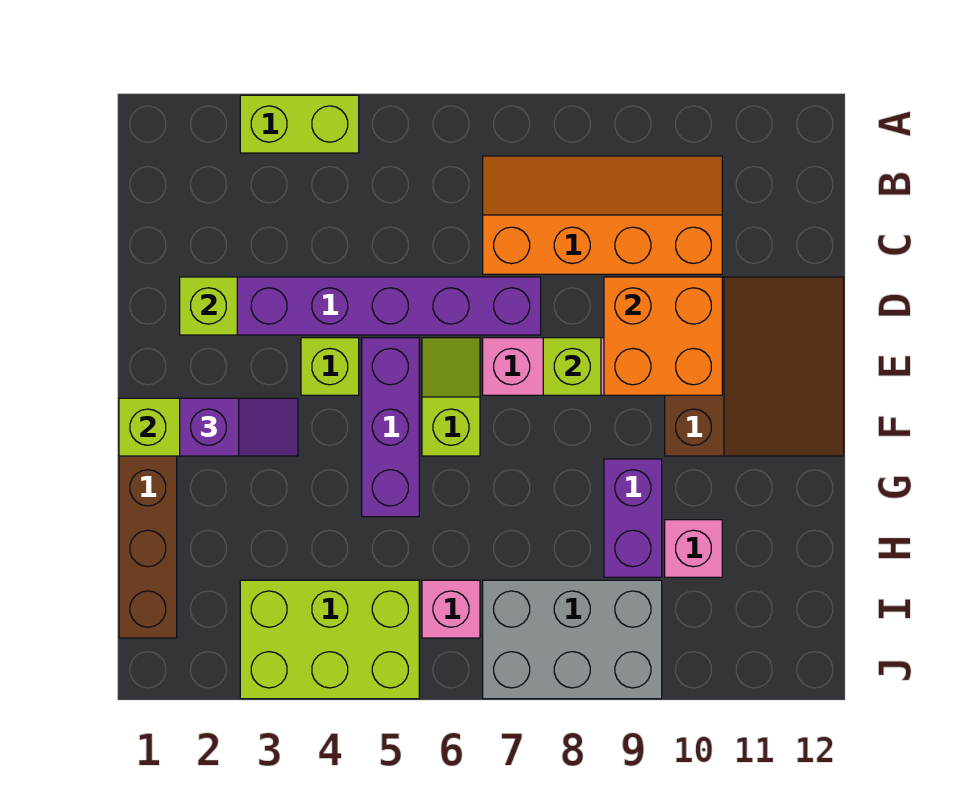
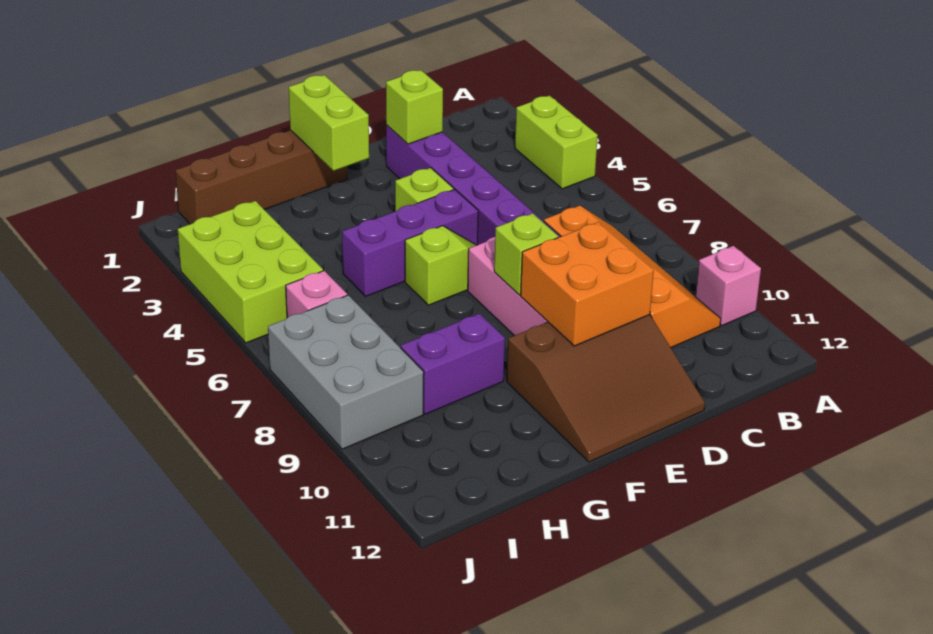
purple slope F2:F3 level 3 top 2 -> none
pink brick H10 level 1 -> pink brick A10 level 1

